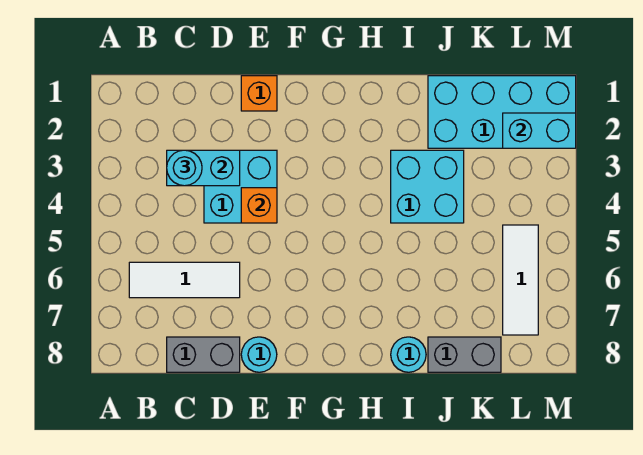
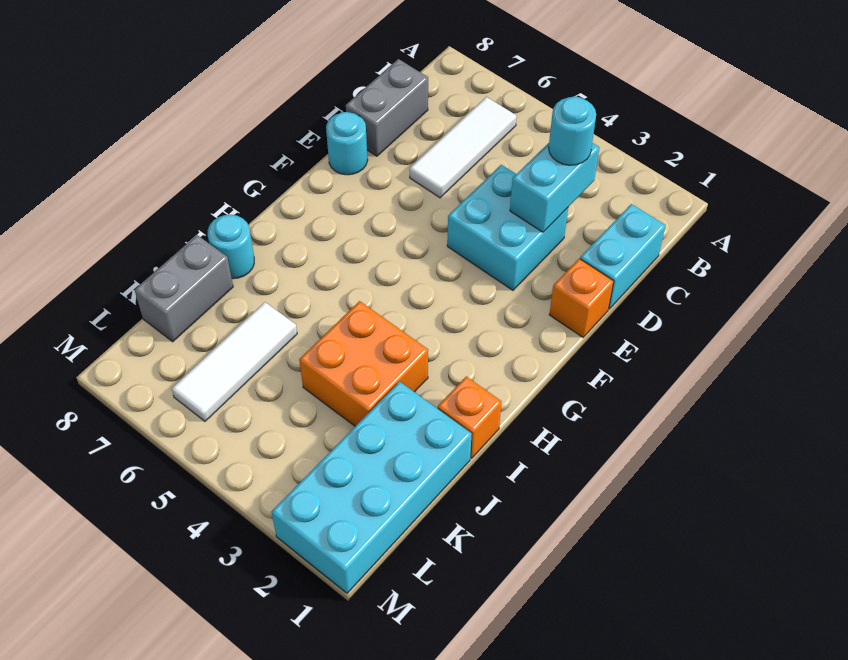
orange brick E4 level 2 -> orange brick I1 level 1
cyan brick I3:J4 level 1 -> orange brick I3:J4 level 1
cyan brick L2:M2 level 2 -> cyan brick C1:D1 level 1
white tile L5:L7 level 1 -> white tile J6:L6 level 1

